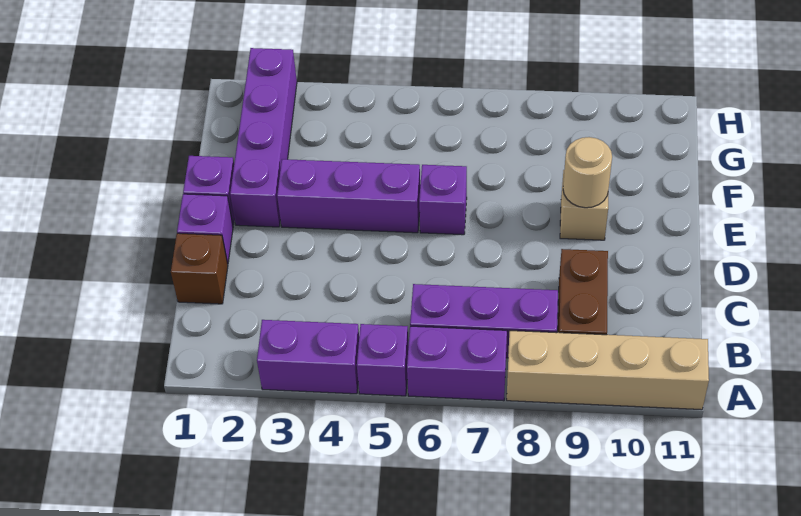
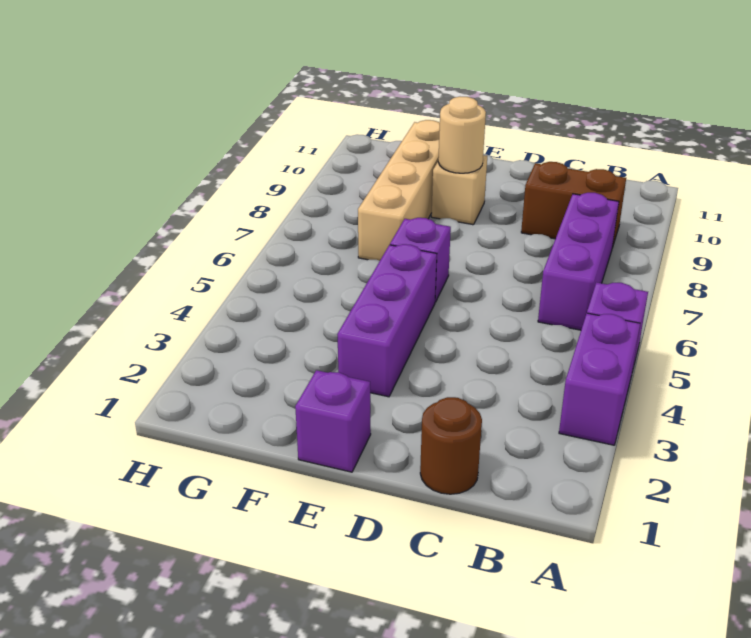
purple brick A6:A7 level 1 -> none
tan brick A8:A11 level 1 -> tan brick F7:F10 level 1
brown brick C1 level 1 -> brown round brick C1 level 1
purple brick D1 level 1 -> none
purple brick E2:H2 level 1 -> none

